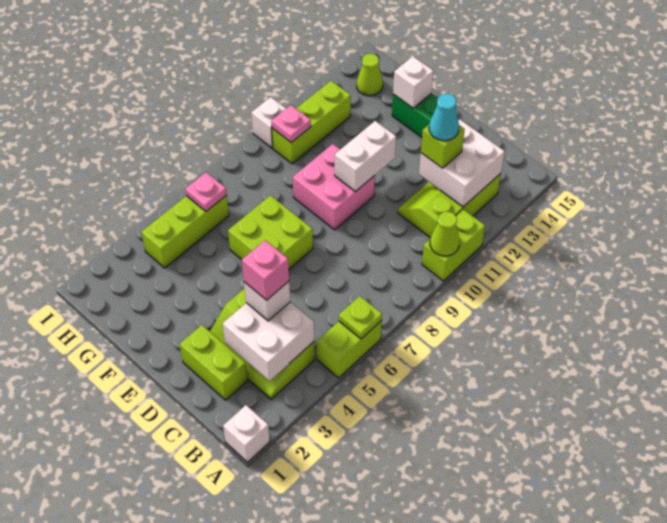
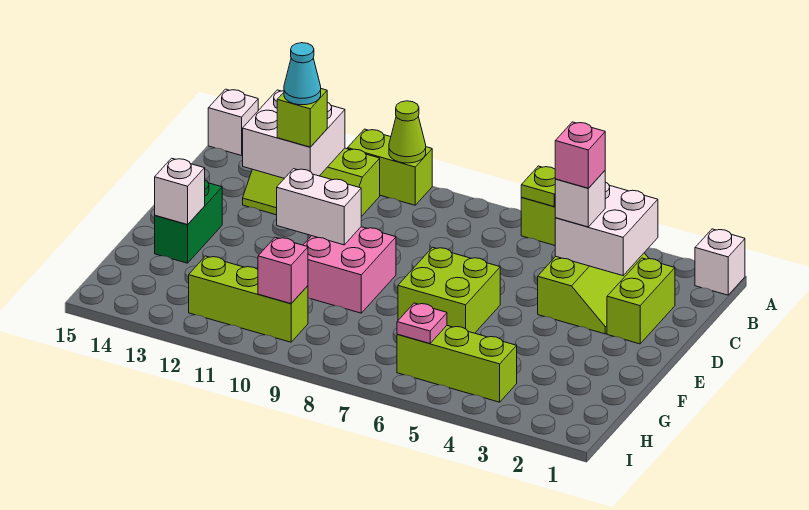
pink plate H10 level 2 -> pink brick H10 level 2
lime cone H14 level 1 -> none
white brick I10 level 1 -> white brick A15 level 1

